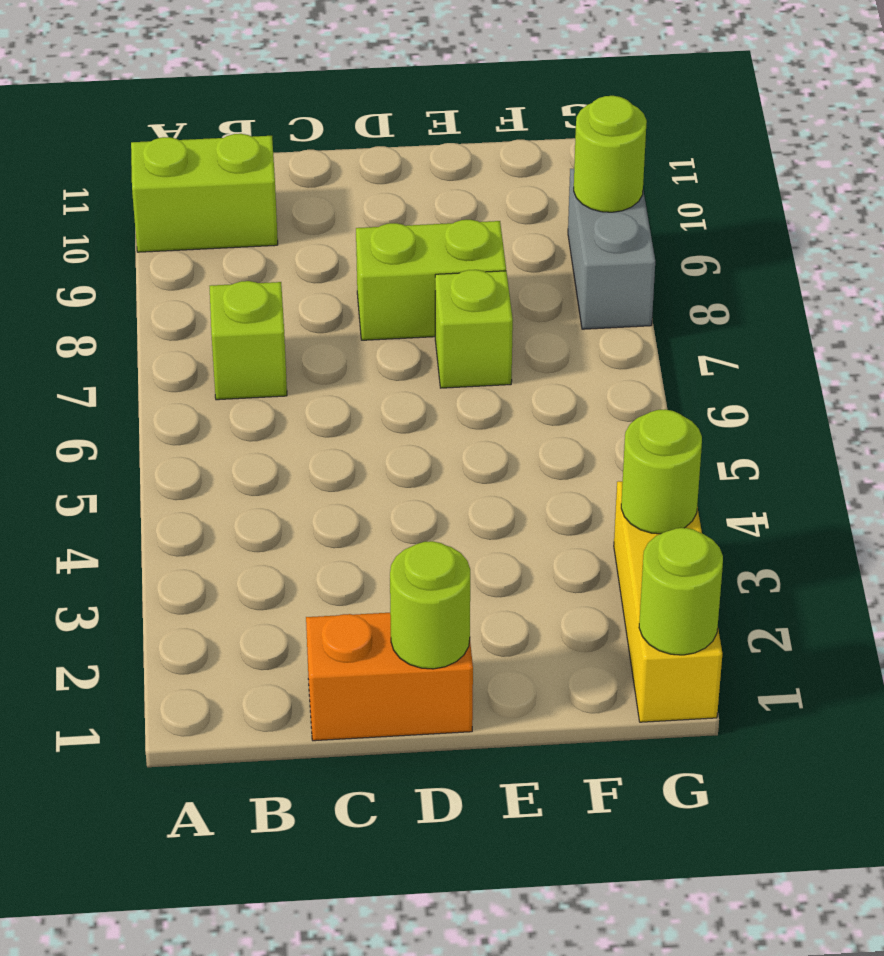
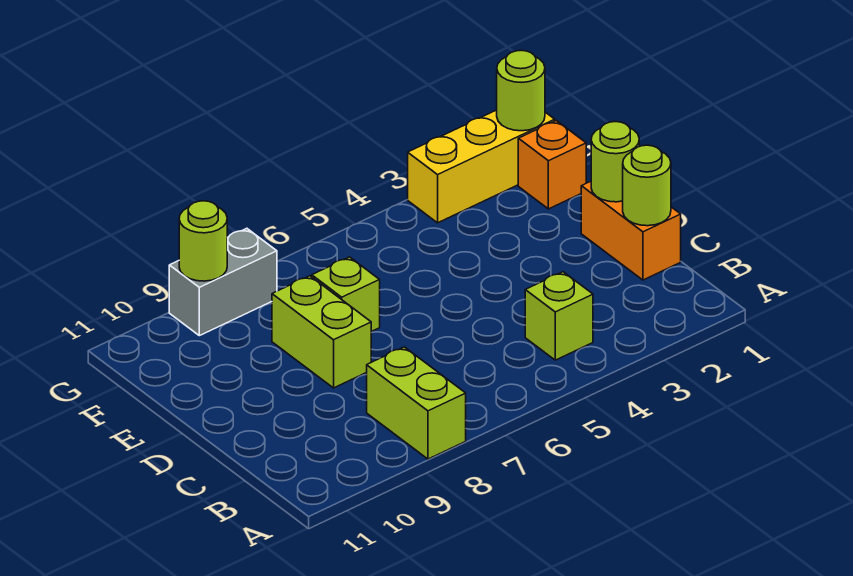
lime brick A10:B10 level 1 -> lime brick A8:B8 level 1
lime brick B7 level 1 -> lime brick B4 level 1
none -> orange brick F1 level 1
lime round brick G3 level 2 -> lime round brick C1 level 2

